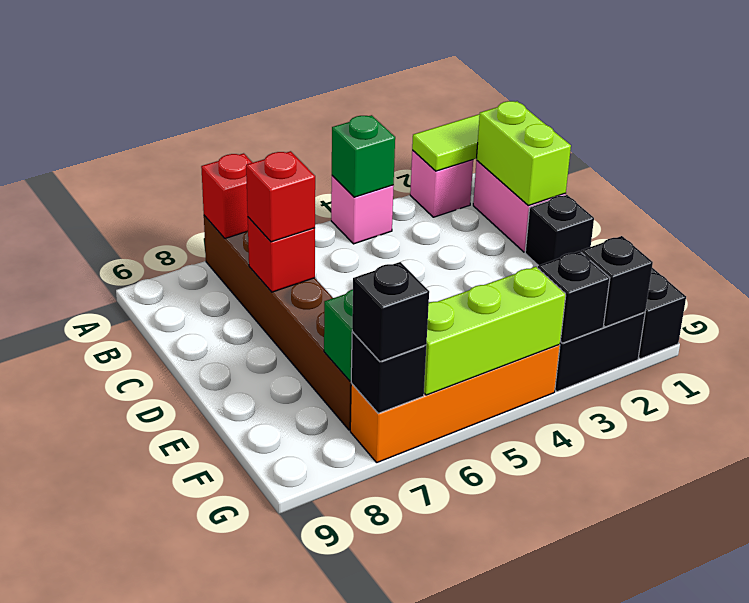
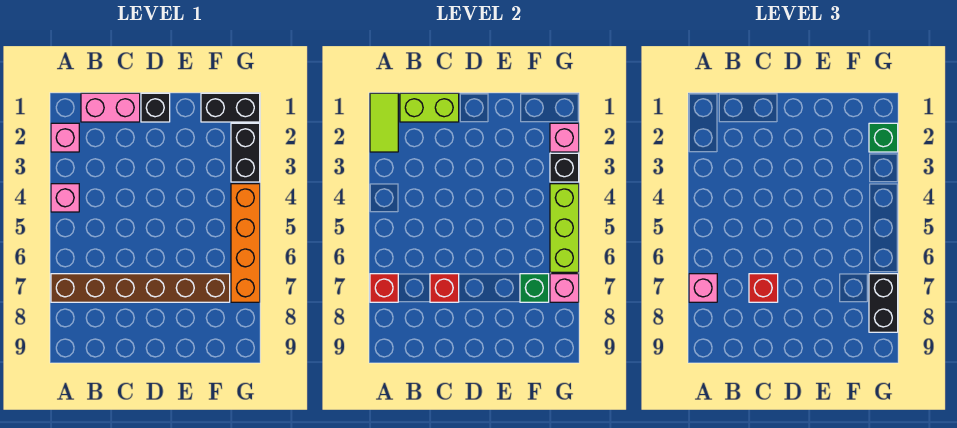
green brick A4 level 2 -> green brick G2 level 3
none -> pink brick A7 level 3
black brick G2 level 2 -> pink brick G2 level 2
black brick G7 level 2 -> pink brick G7 level 2
black brick G7 level 3 -> black brick G7:G8 level 3

